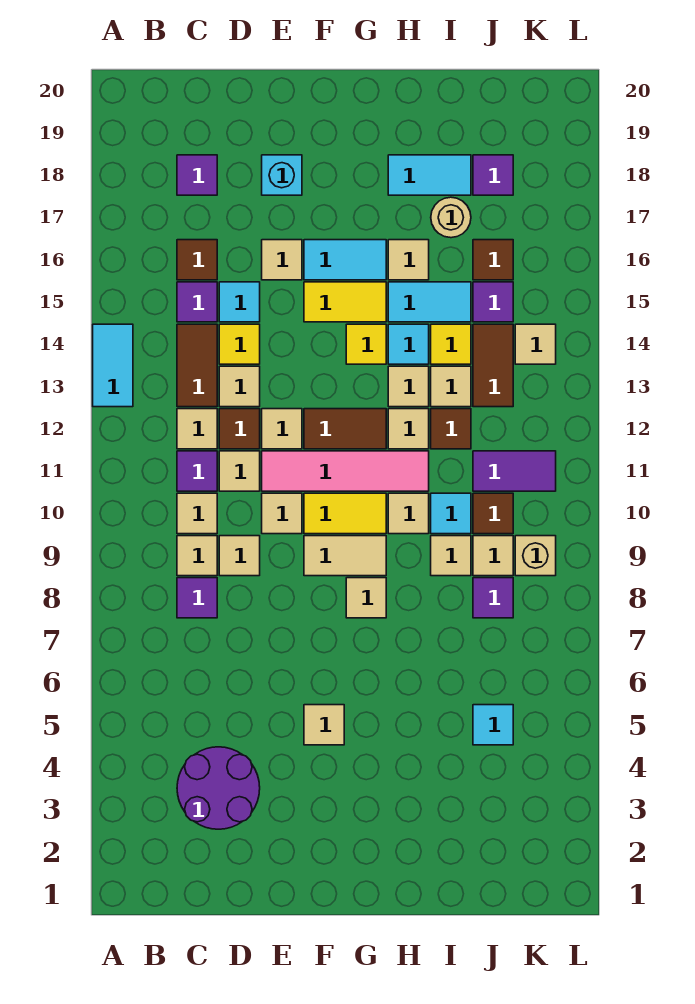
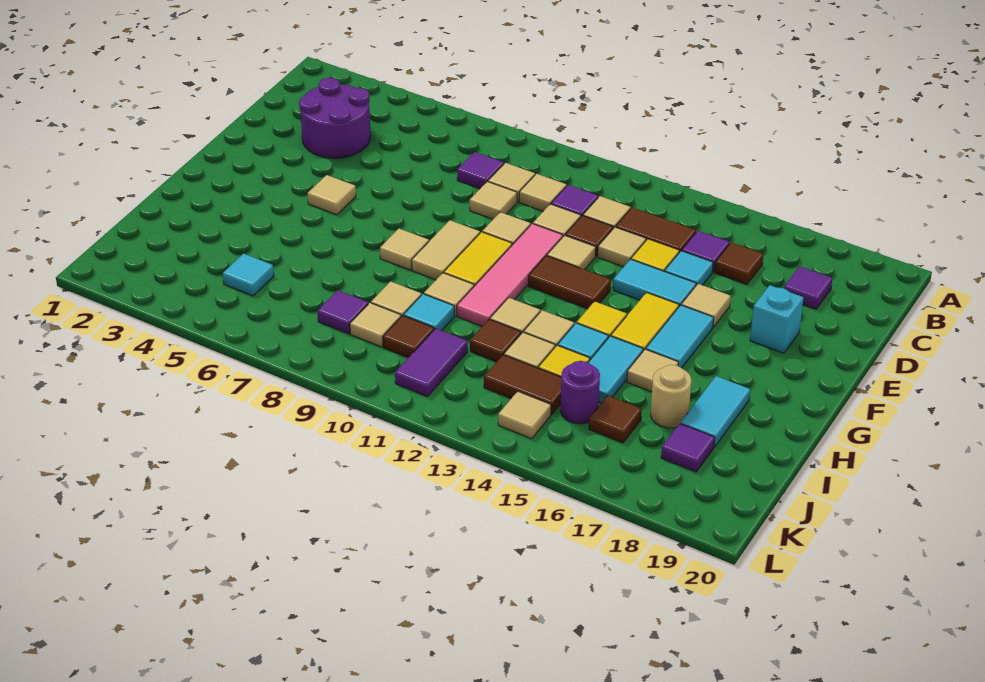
cyan tile A13:A14 level 1 -> cyan tile E14:E15 level 1
brown tile F12:G12 level 1 -> brown tile F12:F13 level 1
purple tile J15 level 1 -> purple round brick J15 level 1
tan brick K9 level 1 -> none

